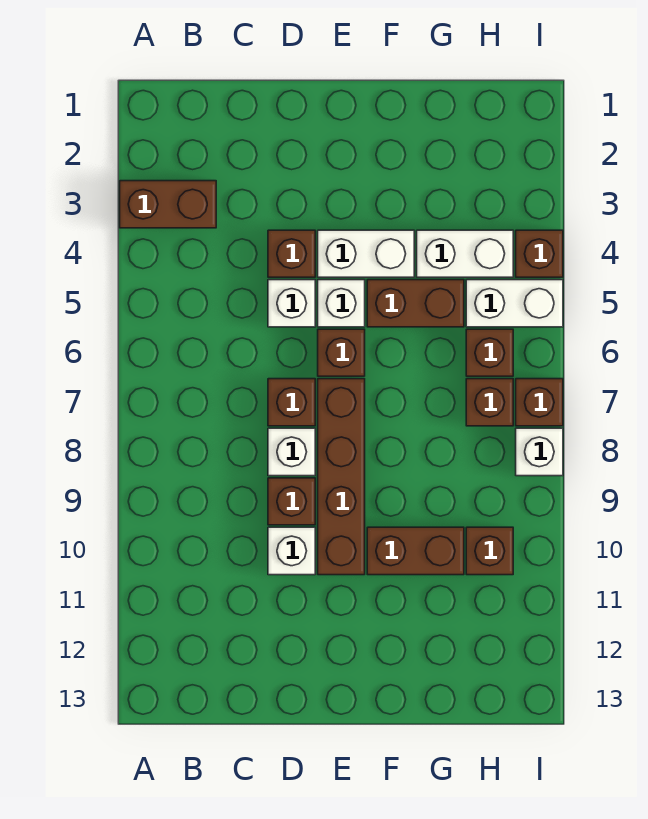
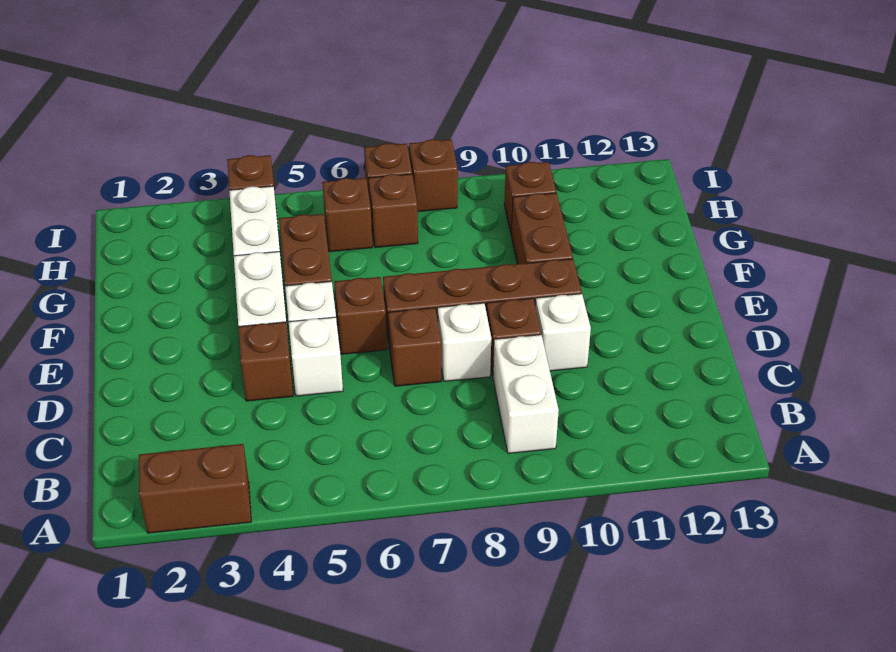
brown brick A3:B3 level 1 -> brown brick A2:A3 level 1
white brick H5:I5 level 1 -> white brick B9:C9 level 1
white brick I8 level 1 -> brown brick I8 level 1

